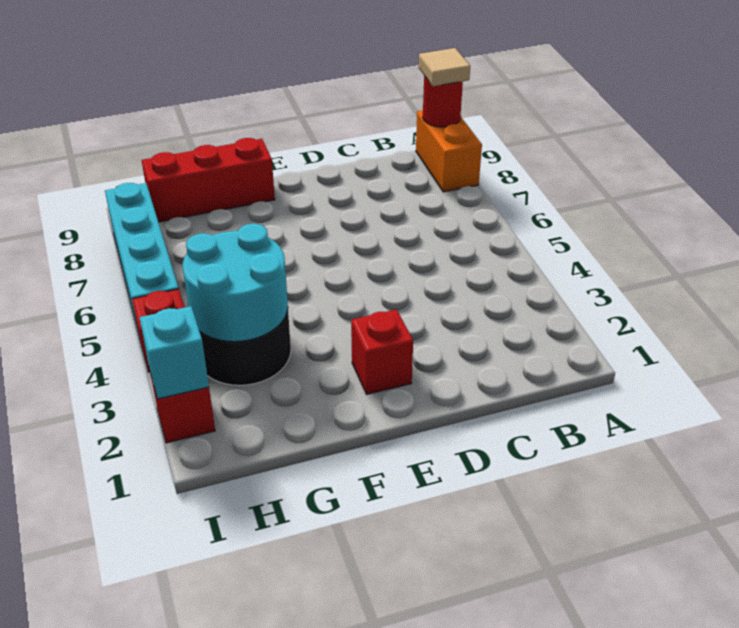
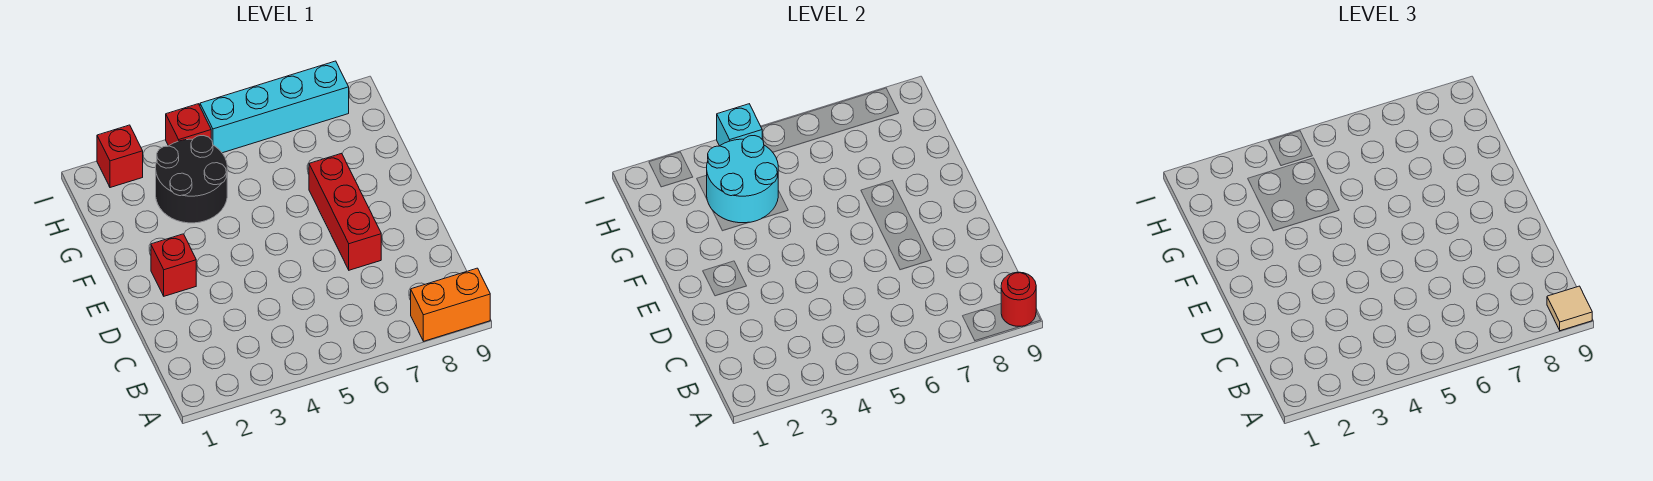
red brick F9:H9 level 1 -> red brick D7:F7 level 1
cyan brick I2 level 2 -> cyan brick I4 level 2

